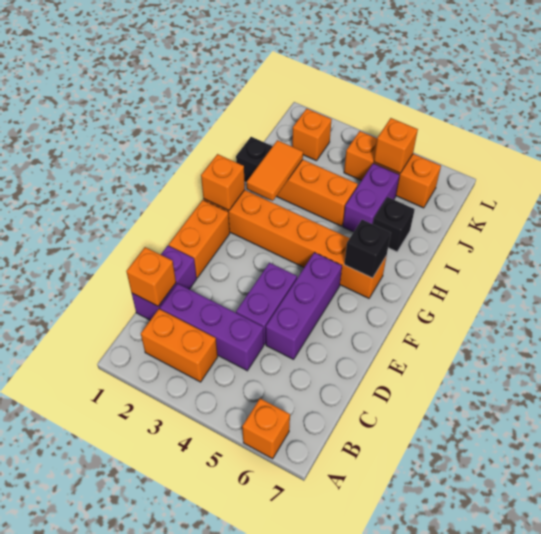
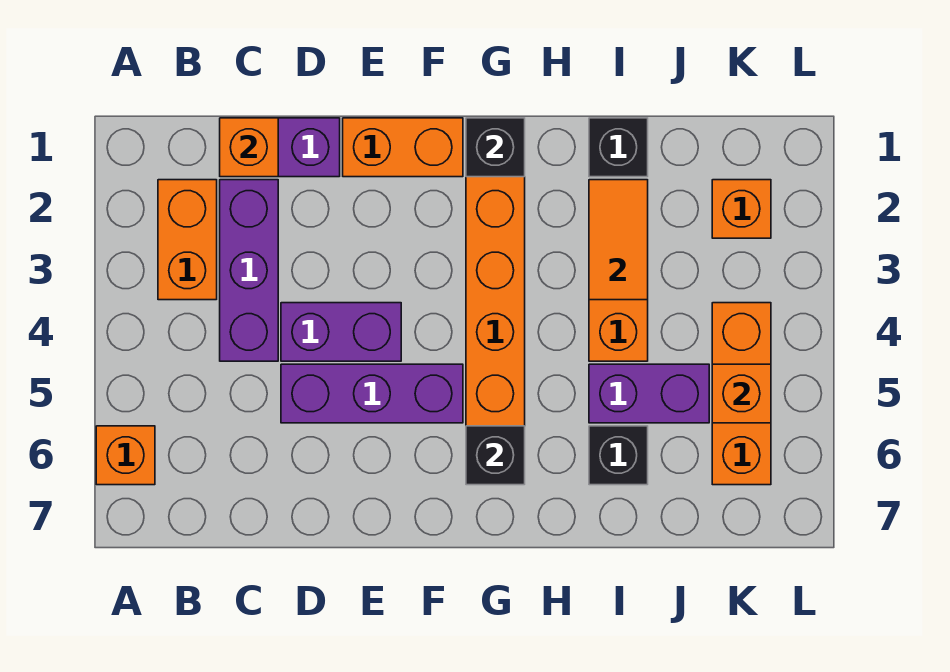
orange brick G1 level 2 -> black brick G1 level 2
orange tile H2:I2 level 2 -> orange tile I2:I3 level 2

